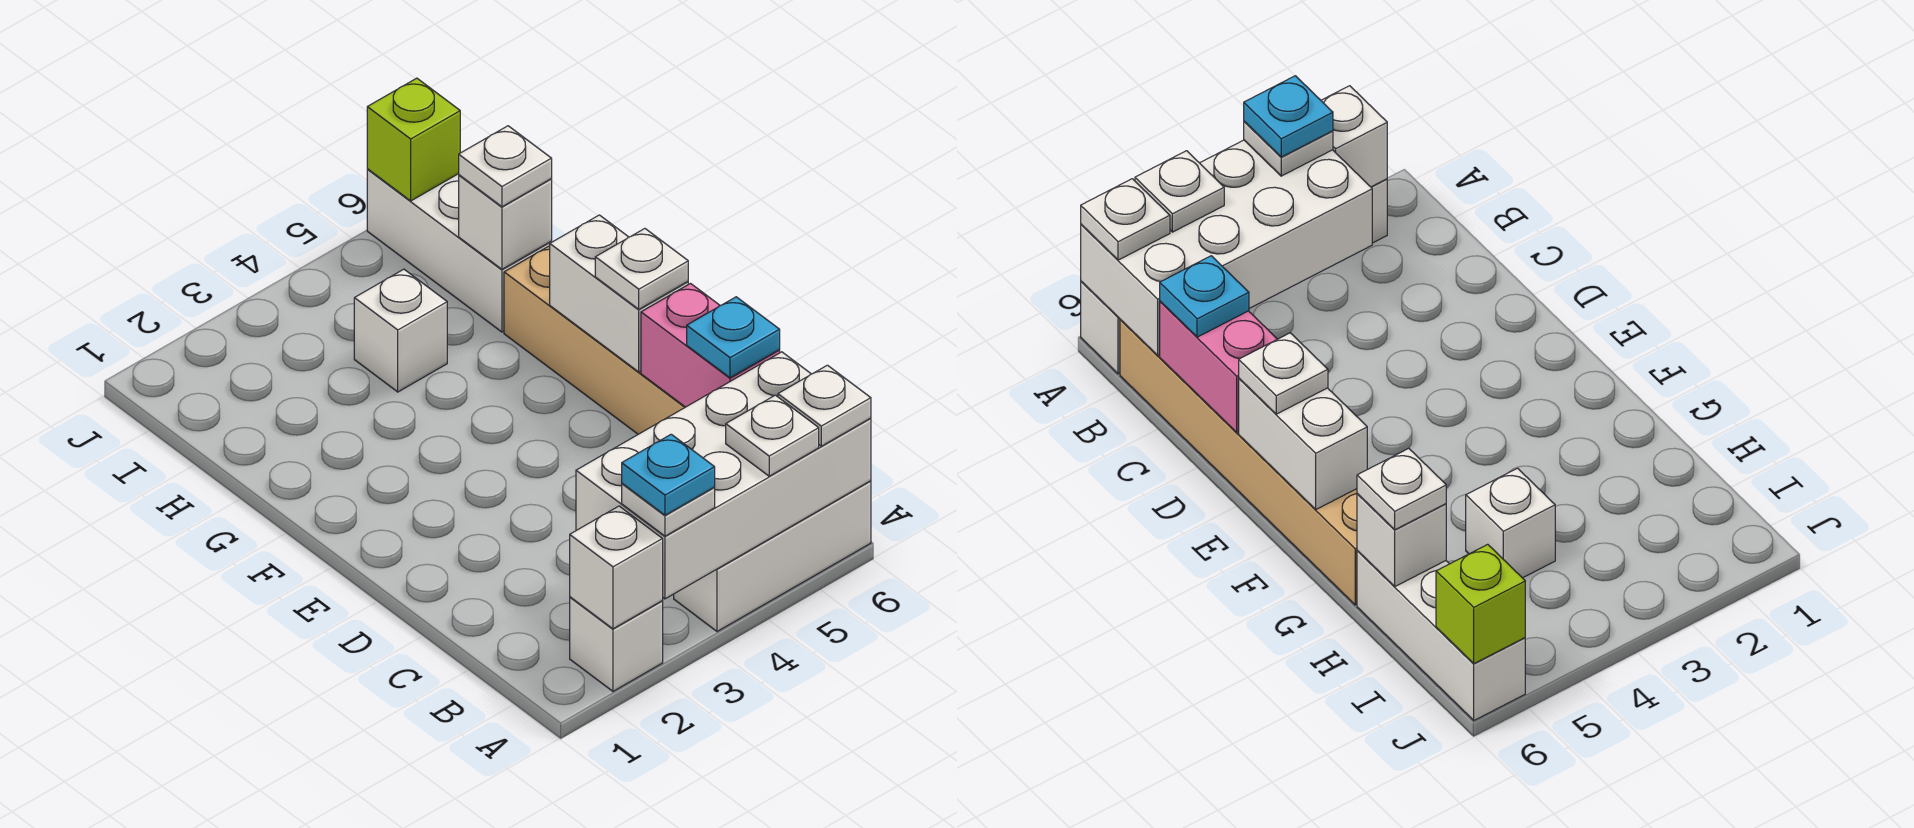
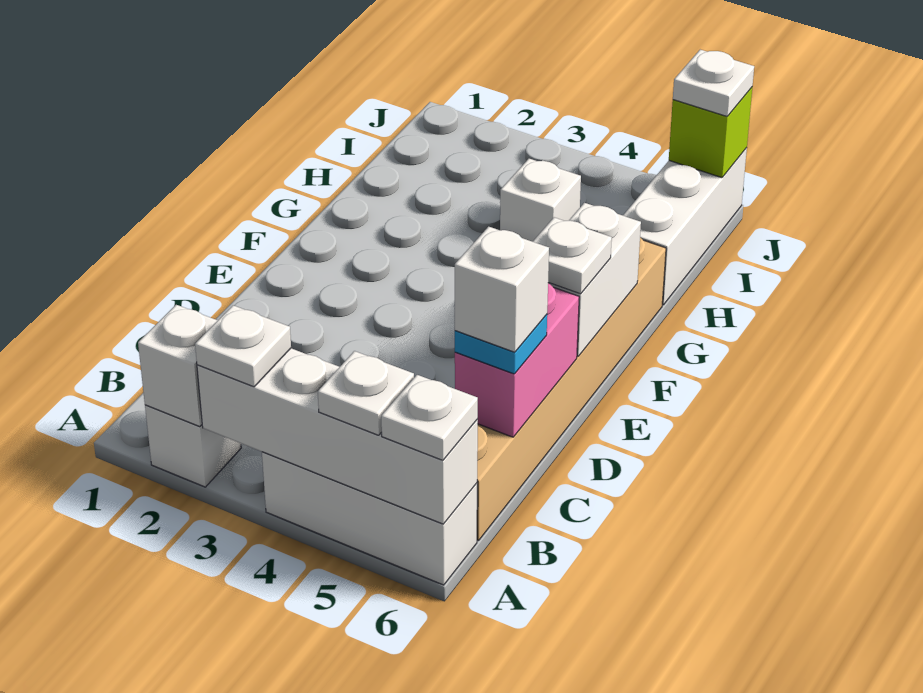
white brick A3:B6 level 2 -> white brick A3:A6 level 2
cyan plate A3 level 4 -> none
white brick H6 level 2 -> white brick C6 level 4
white plate H6 level 3 -> white plate J6 level 3

